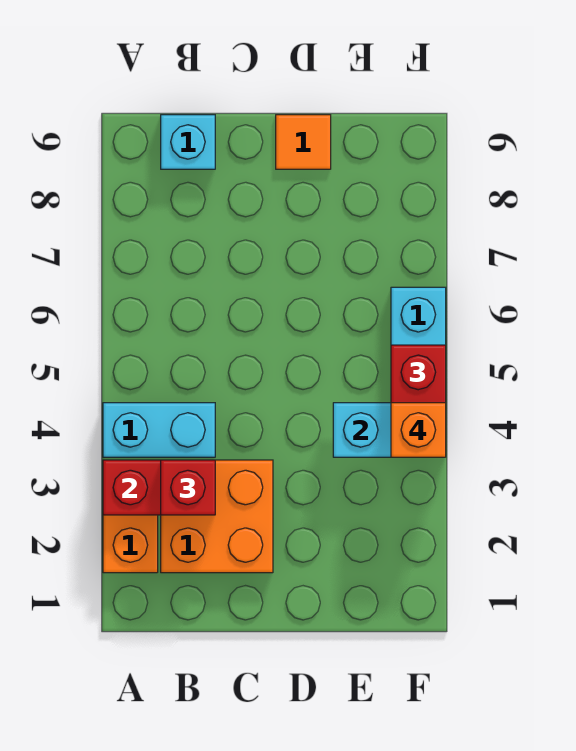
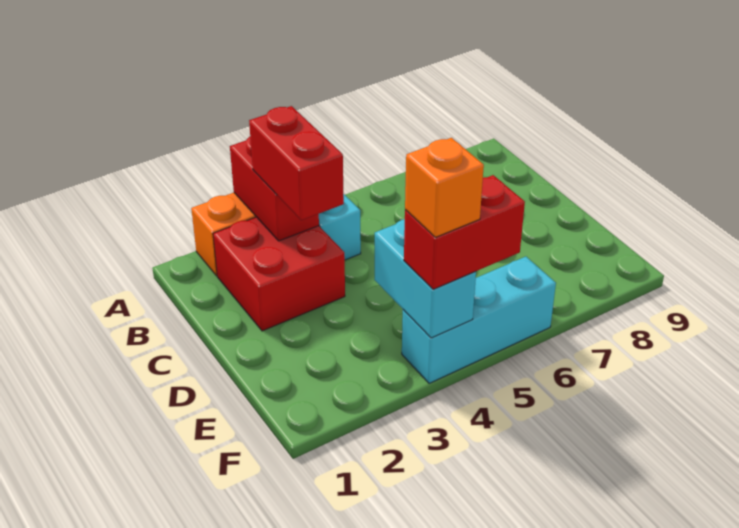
orange brick B2:C3 level 1 -> red brick B2:C3 level 1
red brick B3 level 3 -> red brick B3:C3 level 3
cyan brick B9 level 1 -> none
orange tile D9 level 1 -> none

